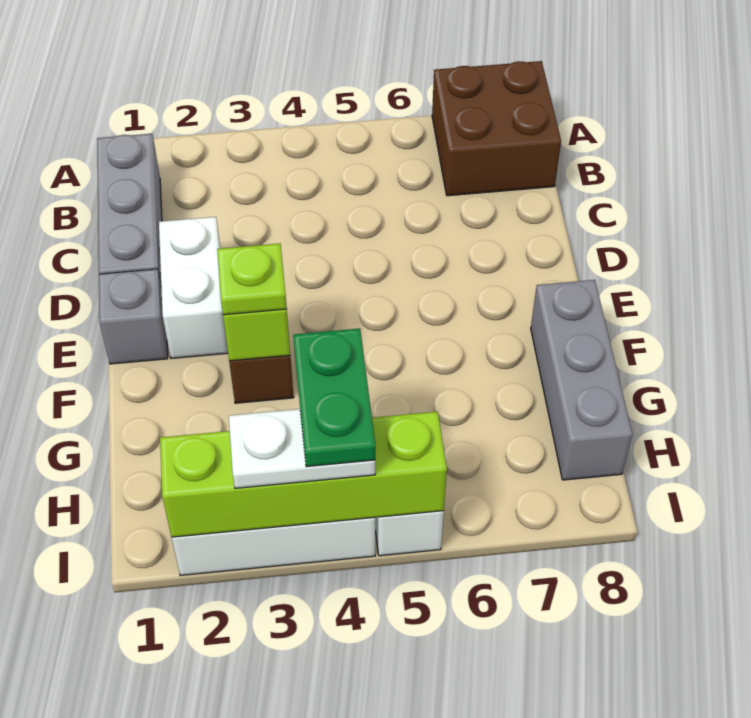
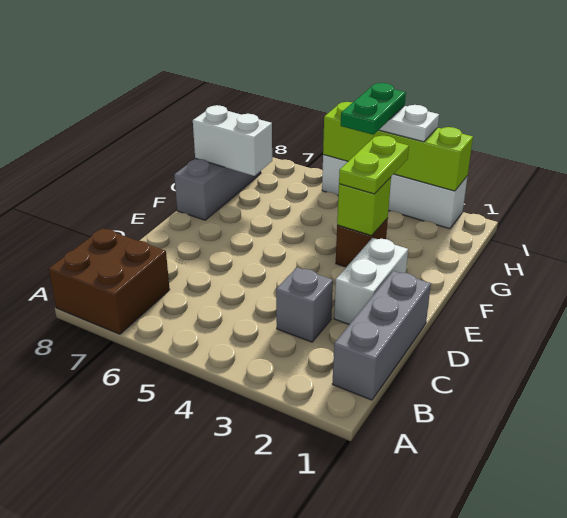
grey brick E1 level 1 -> grey brick C3 level 1
lime plate F3 level 3 -> lime plate F3:G3 level 3
none -> white brick G7:G8 level 2

